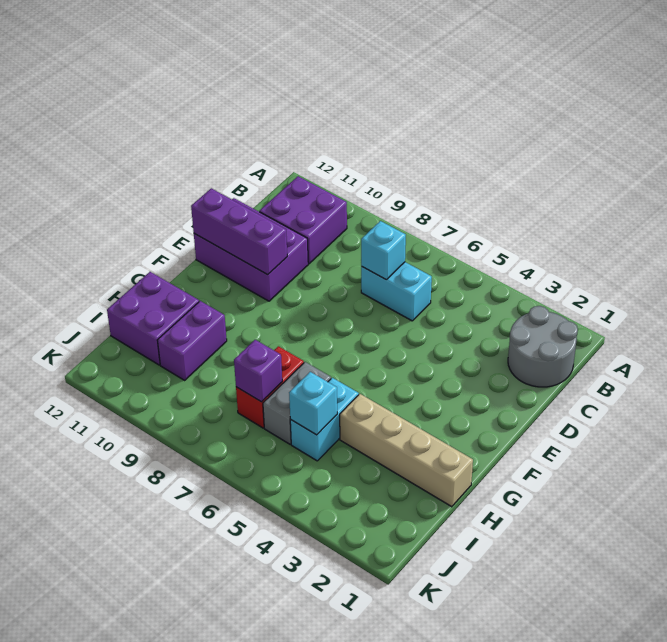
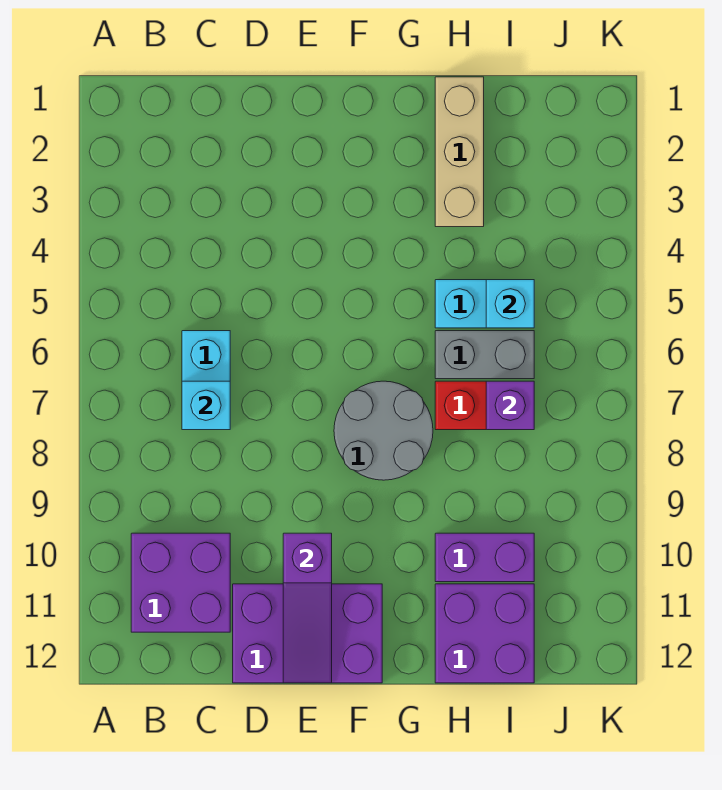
grey round brick B1:C2 level 1 -> grey round brick F7:G8 level 1
purple brick D10:E12 level 1 -> purple brick D11:F12 level 1
purple brick E10:E12 level 2 -> purple slope E10:E12 level 2 top 10
tan brick H1:H4 level 1 -> tan brick H1:H3 level 1

